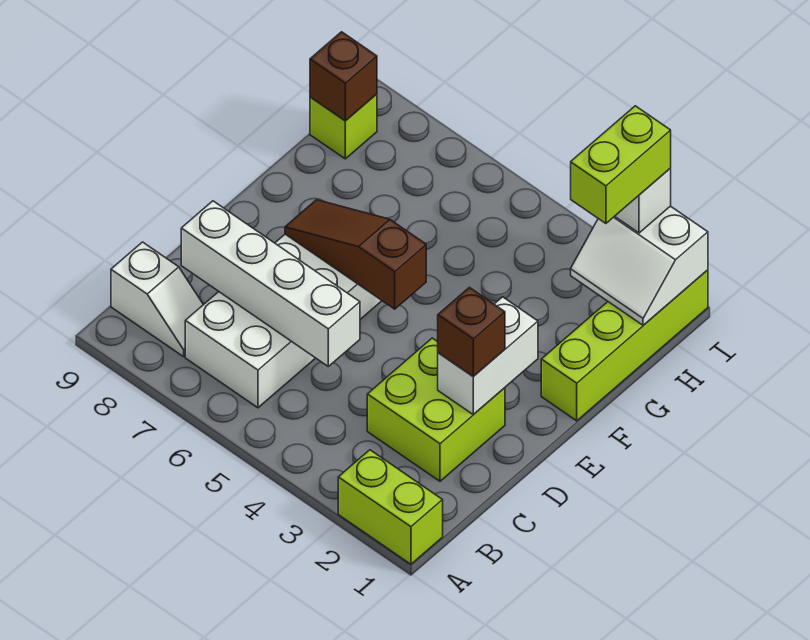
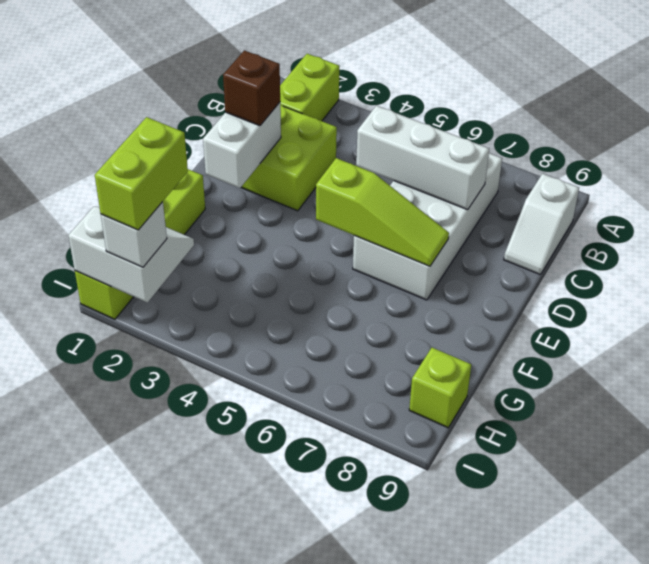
lime brick A1:A2 level 1 -> lime brick A2:B2 level 1
white slope B8:B9 level 1 top 9 -> white slope B9:C9 level 1 top B
white brick C5:C8 level 2 -> white brick C5:C7 level 2
brown slope E5:E7 level 2 top 5 -> lime slope E5:E7 level 2 top 5
brown brick H9 level 2 -> none

